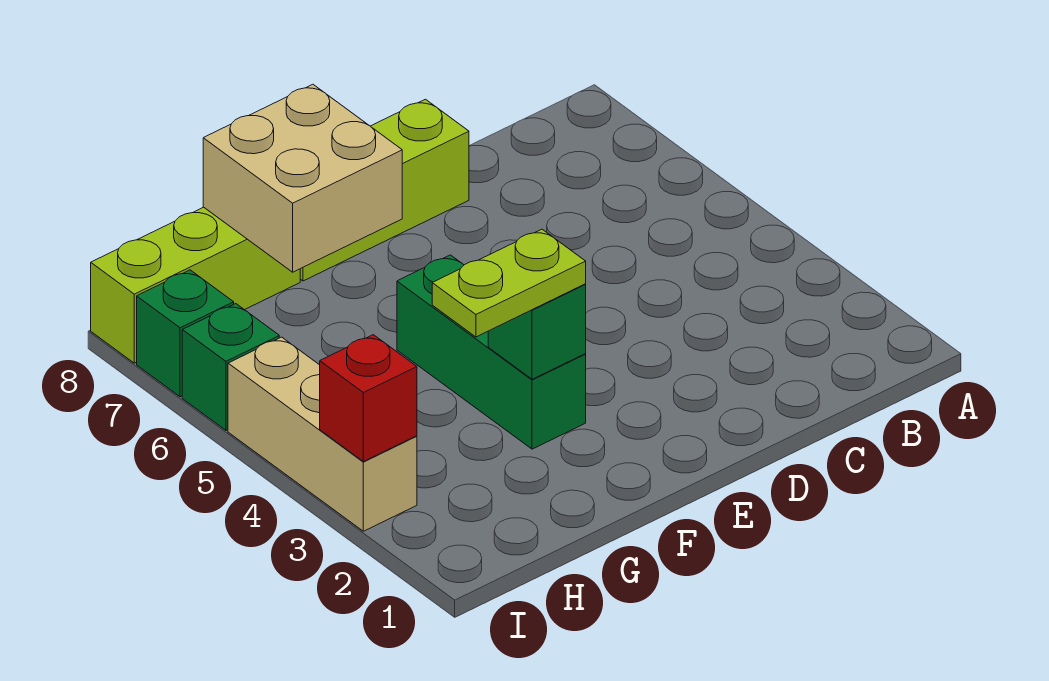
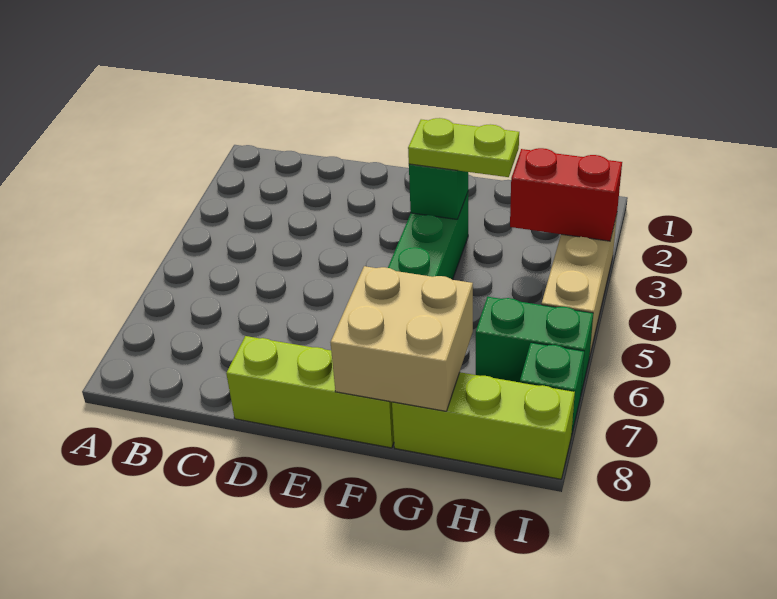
red brick I3 level 2 -> red brick H3:I3 level 2
green brick I6 level 1 -> green brick H6:I6 level 1

